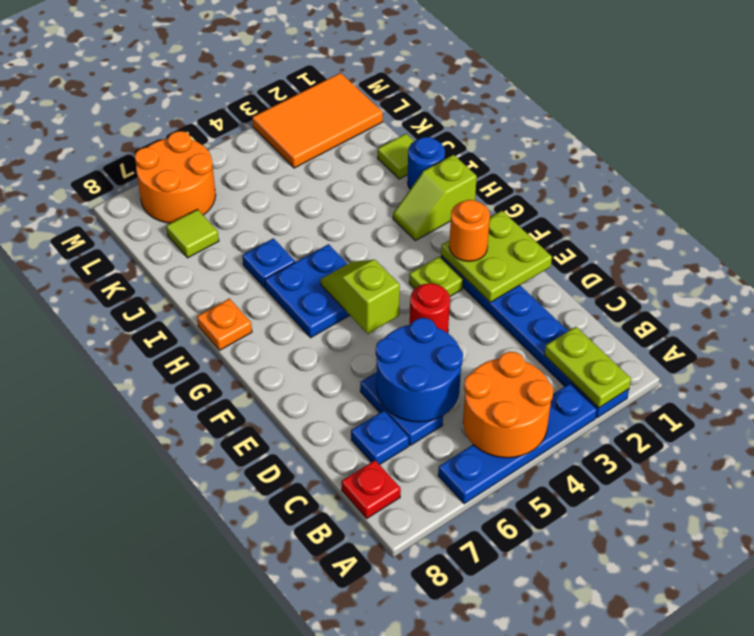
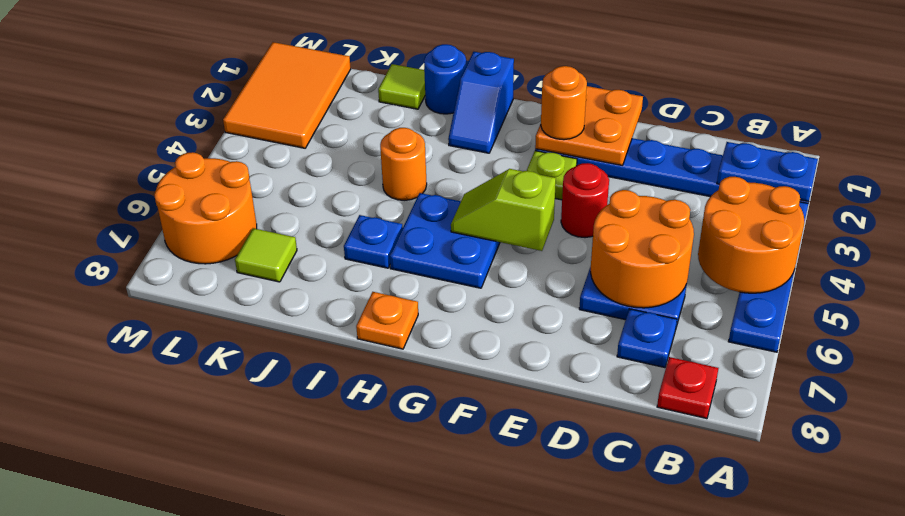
lime plate A2:B2 level 2 -> blue plate A2:B2 level 2
blue round brick C5:D6 level 2 -> orange round brick C5:D6 level 2
lime plate E1:F2 level 2 -> orange plate E1:F2 level 2
lime slope H1:H2 level 1 top 1 -> blue slope H1:H2 level 1 top 1
none -> orange round brick I4 level 1

